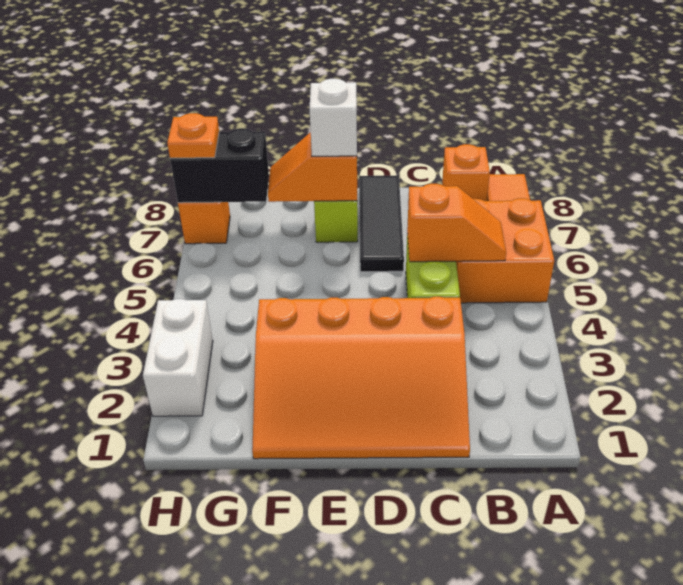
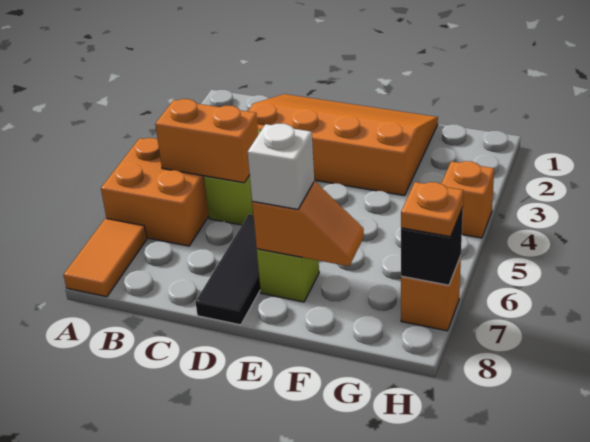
orange slope B5:C5 level 2 top C -> orange brick B5:C5 level 2
orange brick B8 level 1 -> orange brick H4 level 1
black brick G7:H7 level 2 -> black brick H7 level 2
white brick H2:H3 level 1 -> none

